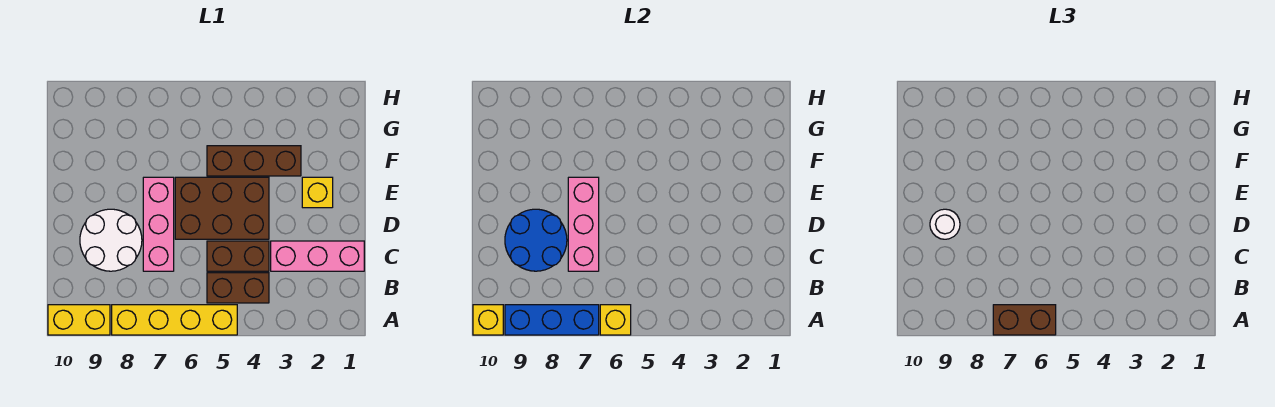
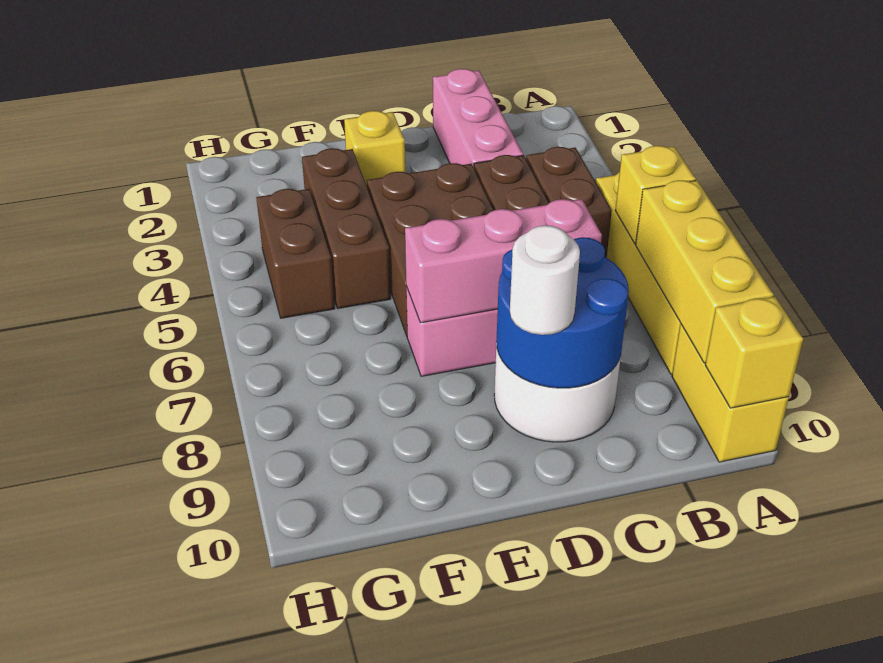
brown brick A6:A7 level 3 -> brown brick G4:G5 level 1
blue brick A7:A9 level 2 -> yellow brick A7:A9 level 2

